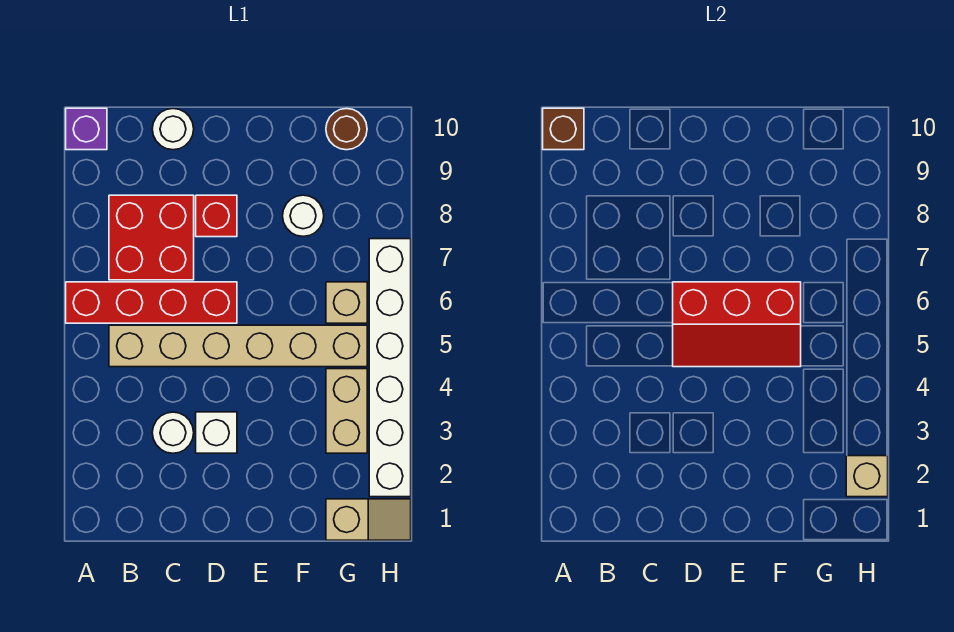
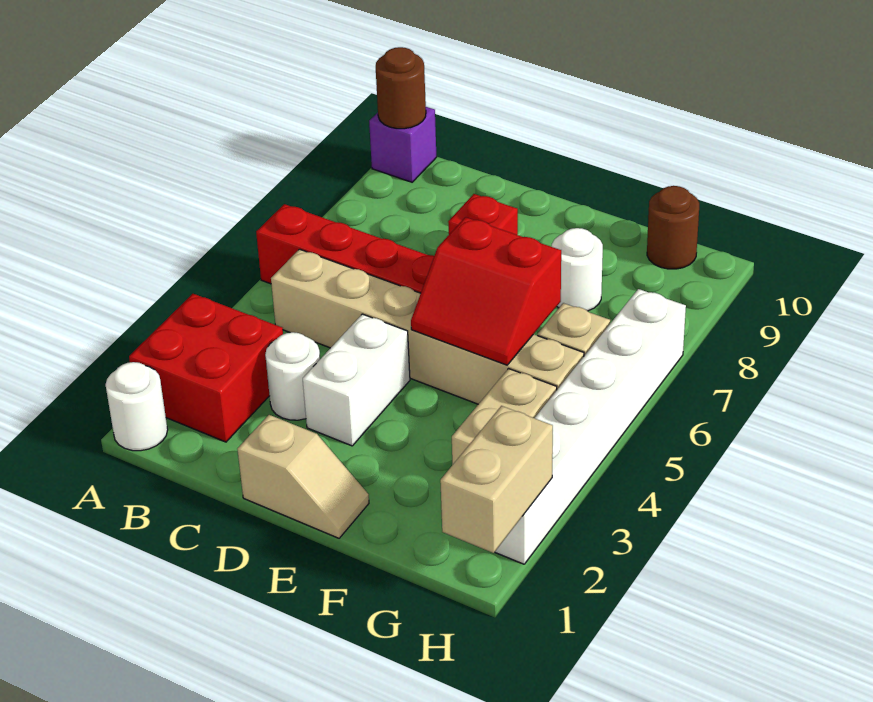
brown brick A10 level 2 -> brown round brick A10 level 2
red brick B7:C8 level 1 -> red brick A2:B3 level 1
white round brick C10 level 1 -> white round brick A1 level 1
white brick D3 level 1 -> white brick D3:D4 level 1
red slope D5:F6 level 2 top 6 -> red slope E5:F6 level 2 top 6
tan slope G1:H1 level 1 top G -> tan slope D1:E1 level 1 top D
tan brick H2 level 2 -> tan brick H1:H2 level 2

